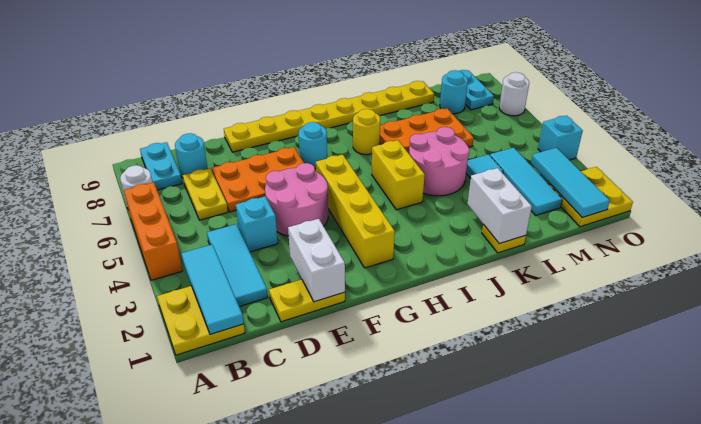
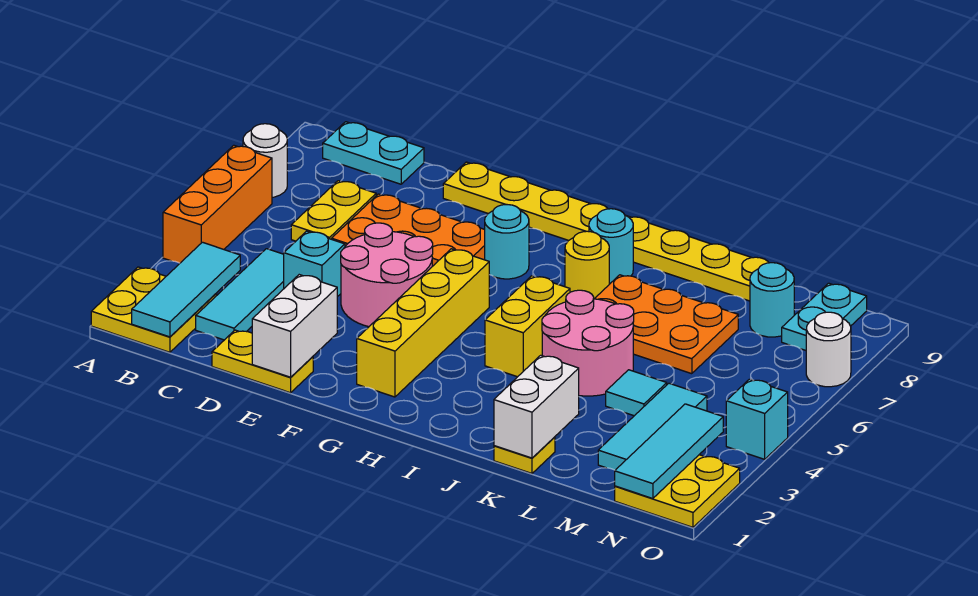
cyan plate B8:B9 level 1 -> cyan plate B9:C9 level 1
cyan round brick C8 level 1 -> cyan round brick I8 level 1

